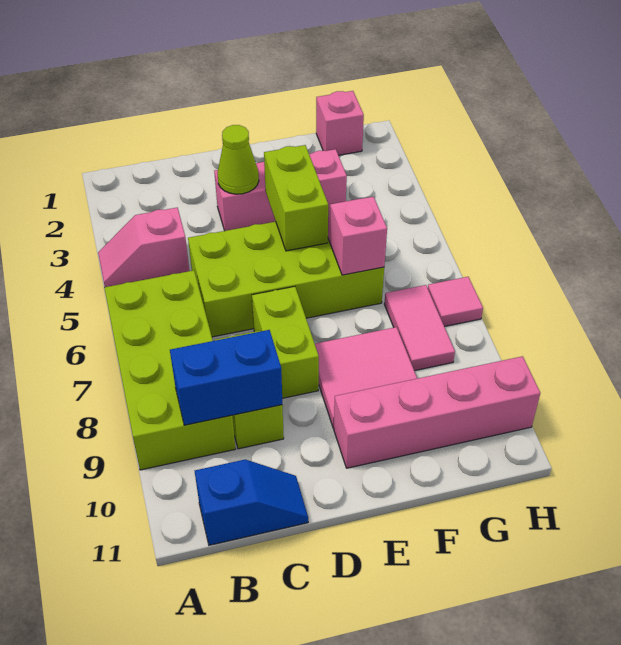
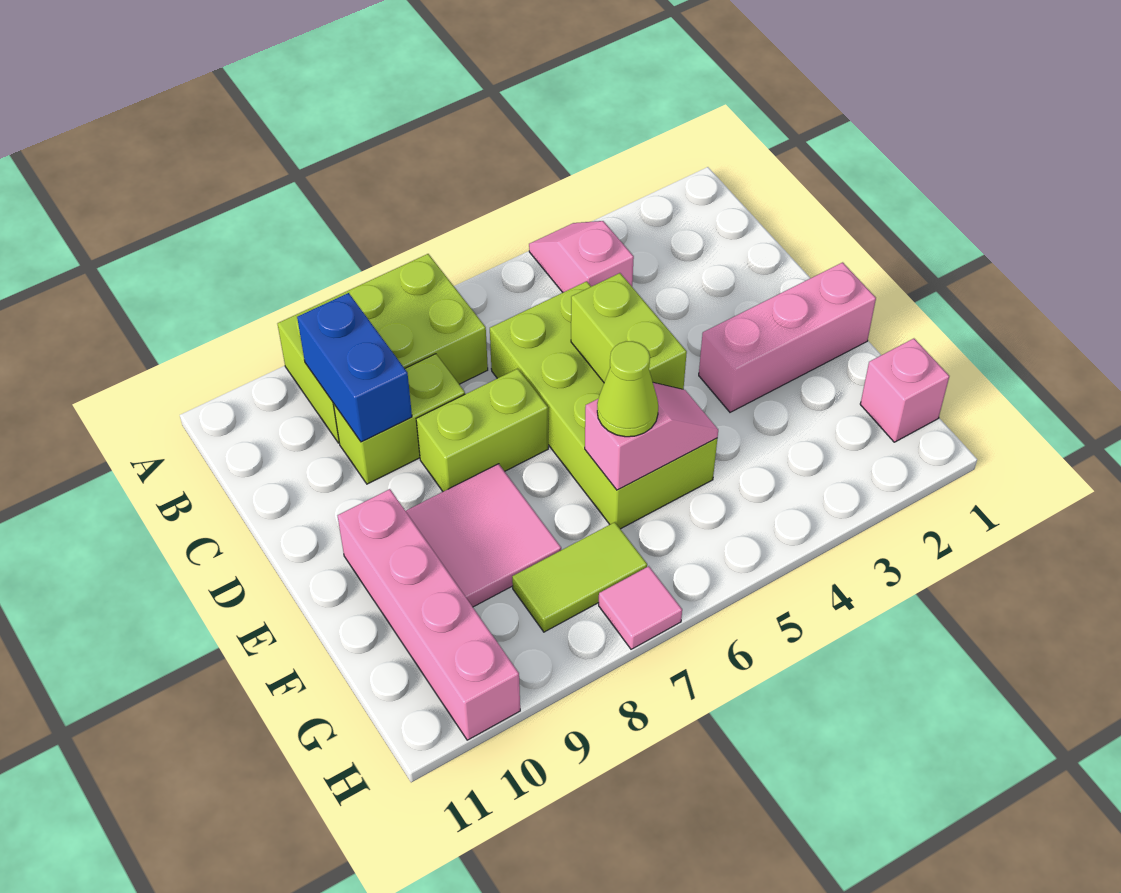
lime brick A6:B9 level 1 -> lime brick A7:B9 level 1
blue slope B11:C11 level 1 top B -> none
pink brick D3:F3 level 1 -> pink brick E1:E3 level 1
lime cone D3 level 2 -> lime cone F6 level 3
lime brick E4:E5 level 2 -> lime brick D5:E5 level 2
pink tile G7:G8 level 1 -> lime tile G7:G8 level 1

